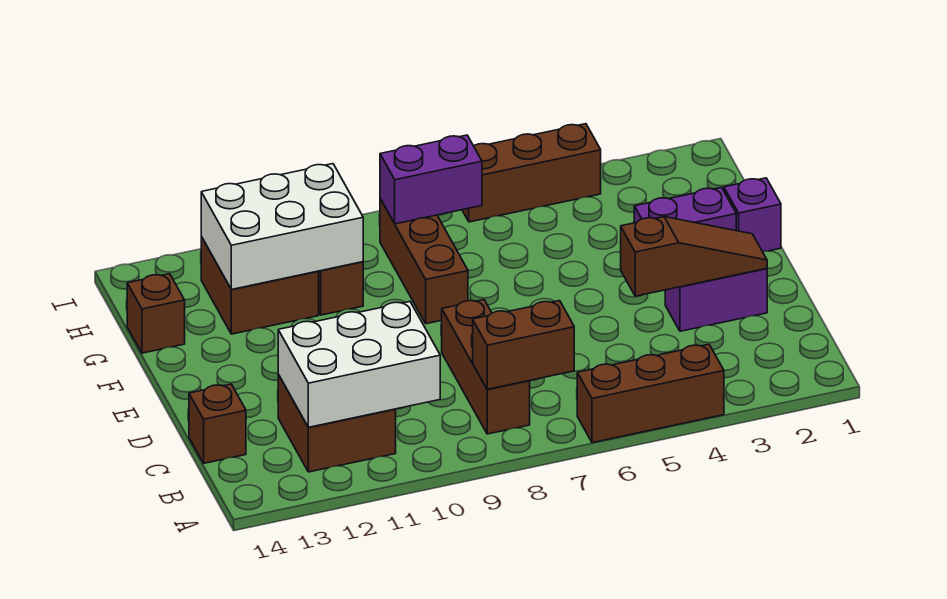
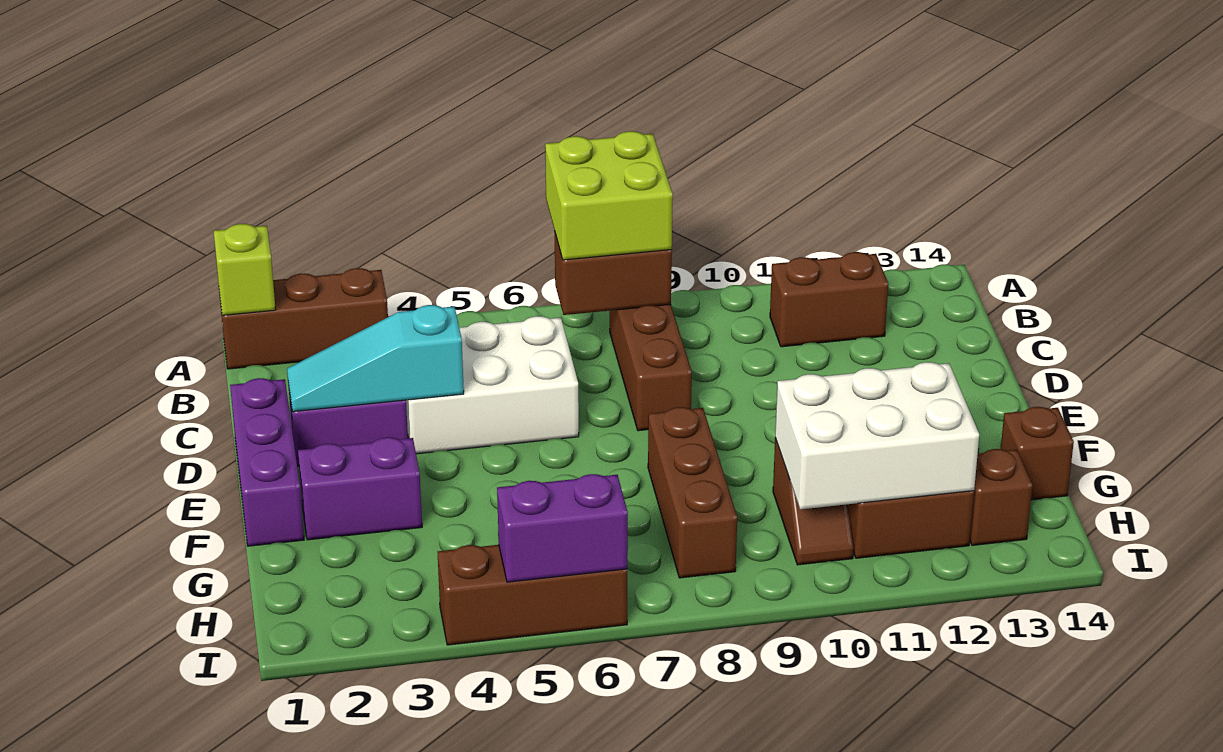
none -> lime brick A1 level 2
brown brick A4:A6 level 1 -> brown brick A1:A3 level 1
none -> lime brick A7:B8 level 3
white brick B10:C12 level 2 -> white brick C4:D6 level 1
brown brick B11:C12 level 1 -> brown brick B11:B12 level 1
brown brick C14 level 1 -> brown brick H13 level 1
brown slope D2:D4 level 2 top 4 -> cyan slope D2:D4 level 2 top 4
purple brick F1 level 1 -> purple brick D1:F1 level 1
purple brick H7:H8 level 2 -> purple brick I5:I6 level 2

